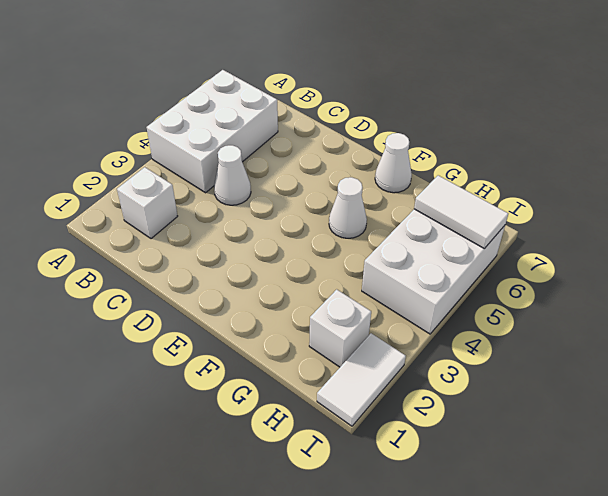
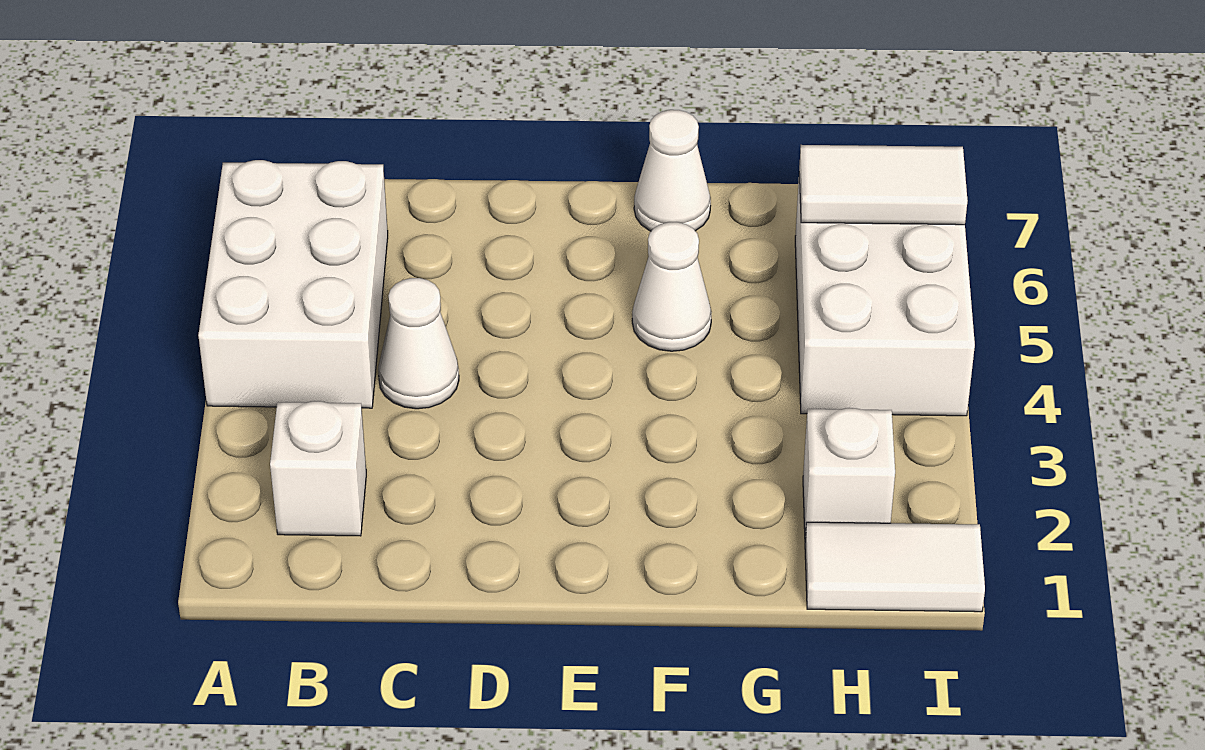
white tile I1:I2 level 1 -> white tile H1:I1 level 1

